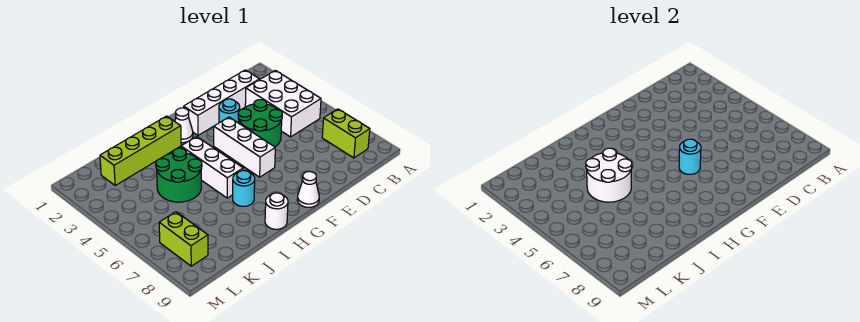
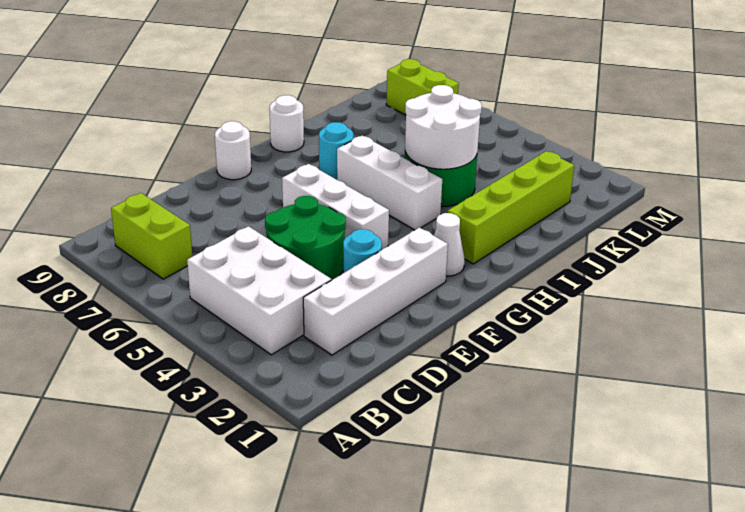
cyan round brick F6 level 2 -> none
white cone F9 level 1 -> white round brick F9 level 1

